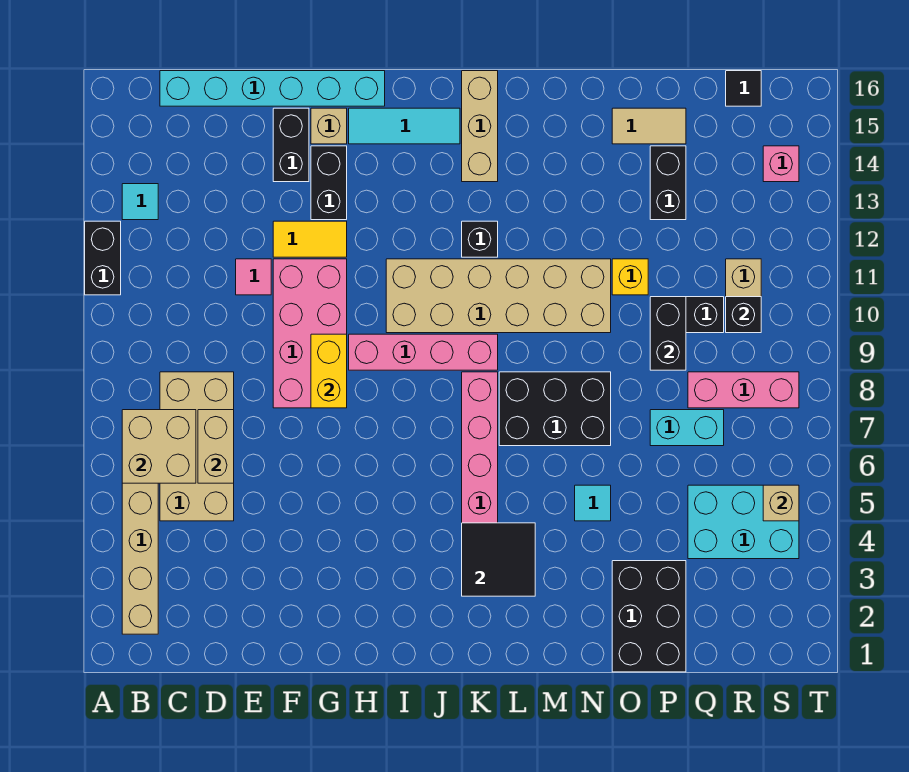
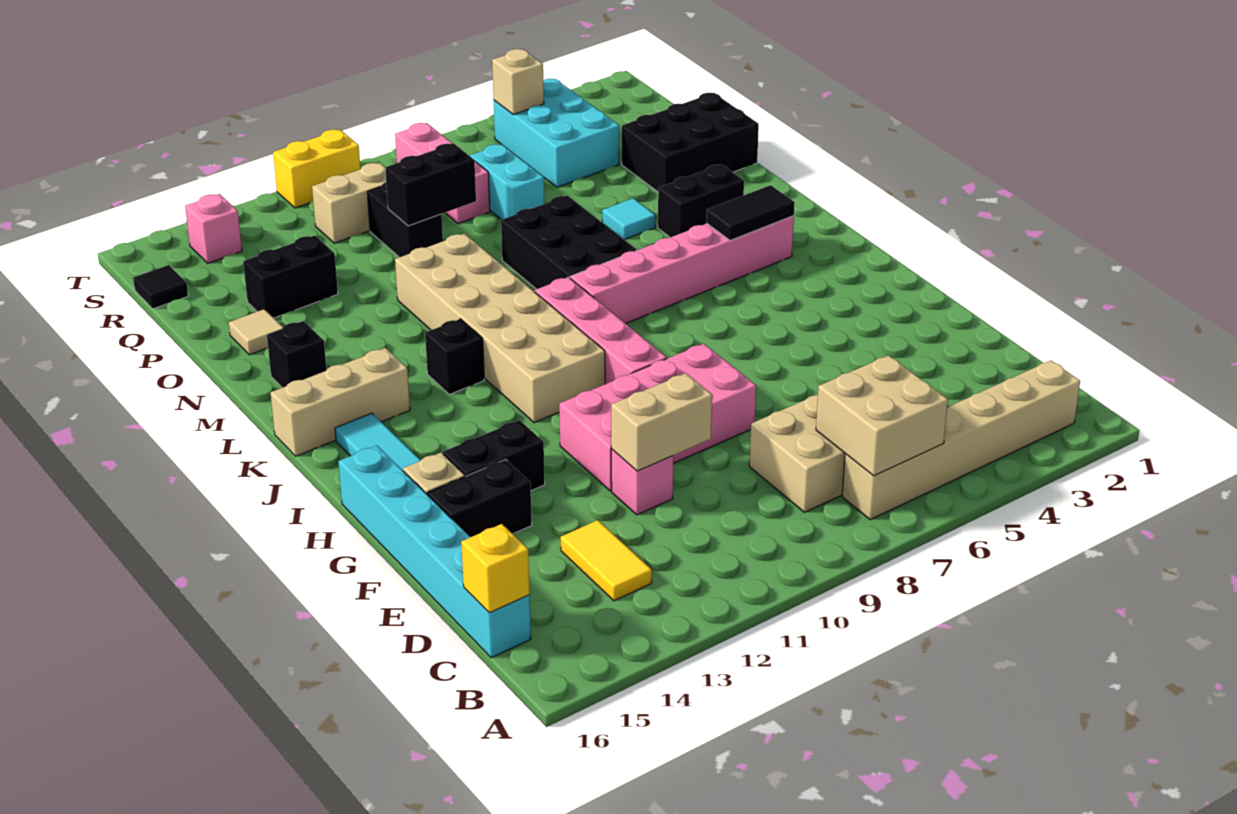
black brick A11:A12 level 1 -> black brick M3:M4 level 1
cyan tile B13 level 1 -> none
tan brick D6:D7 level 2 -> tan brick E10:E11 level 2
pink tile E11 level 1 -> pink brick E11 level 1
yellow tile F12:G12 level 1 -> yellow tile C13:D13 level 1
yellow brick G8:G9 level 2 -> yellow brick T10:T11 level 1
black tile K3:L4 level 2 -> black tile K3:K4 level 2
yellow brick O11 level 1 -> yellow brick C16 level 2
tan tile O15:P15 level 1 -> tan tile O15 level 1
black brick R10 level 2 -> black brick M15 level 1

